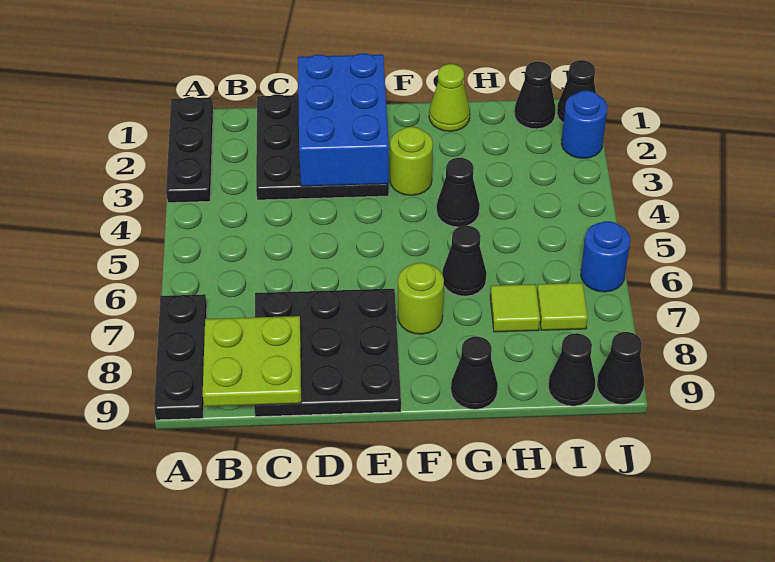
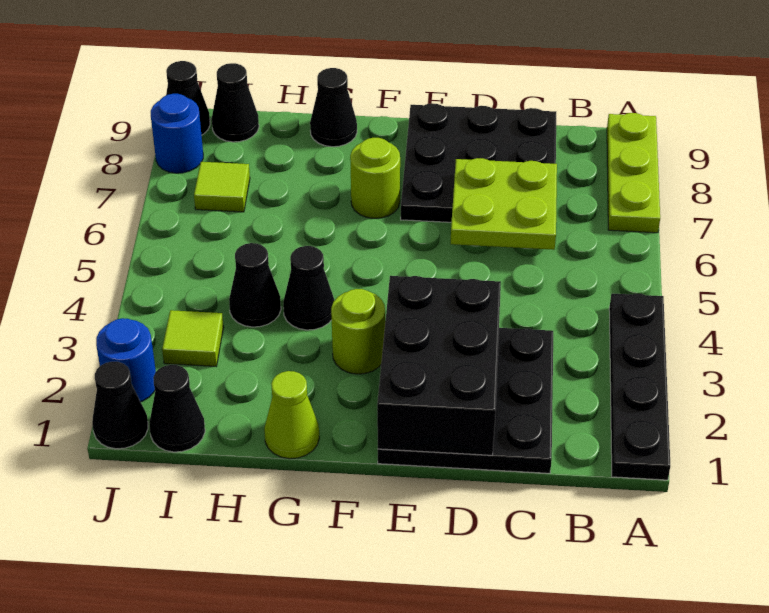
black plate A1:A3 level 1 -> black plate A1:A4 level 1
black plate A7:A9 level 1 -> lime plate A7:A9 level 1
lime plate B8:C9 level 2 -> lime plate C6:D7 level 2
blue brick D1:E3 level 2 -> black brick D1:E3 level 2
black cone G6 level 1 -> black cone H4 level 1
lime tile H7 level 1 -> lime tile I3 level 1
blue round brick J6 level 1 -> blue round brick J8 level 1

